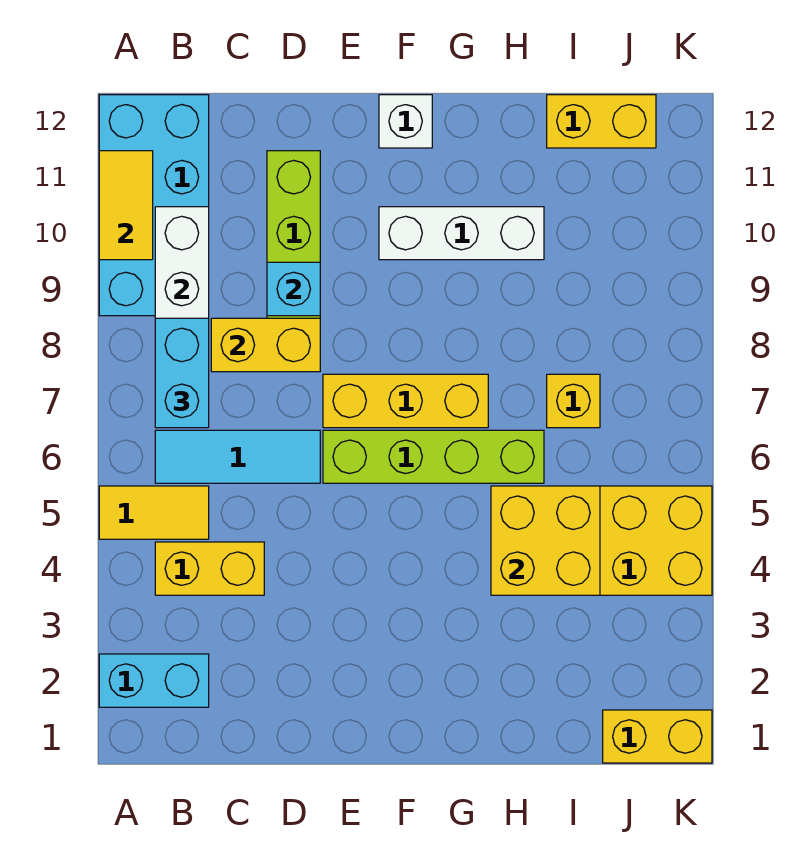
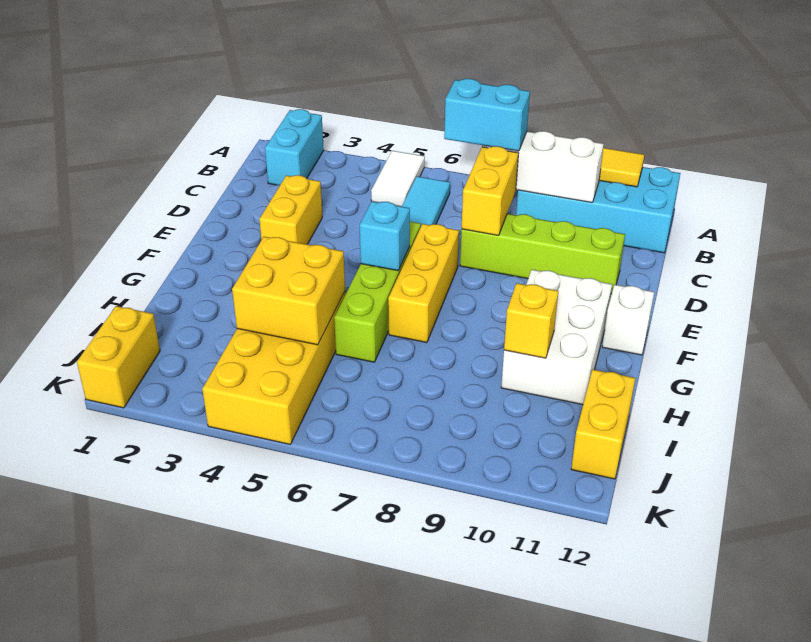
yellow tile A5:B5 level 1 -> white tile A5:B5 level 1
yellow brick B4:C4 level 1 -> yellow brick D3:E3 level 1
cyan brick D9 level 2 -> cyan brick F6 level 2
white brick F10:H10 level 1 -> white brick F10:H11 level 1
yellow brick I7 level 1 -> yellow brick H10 level 2

